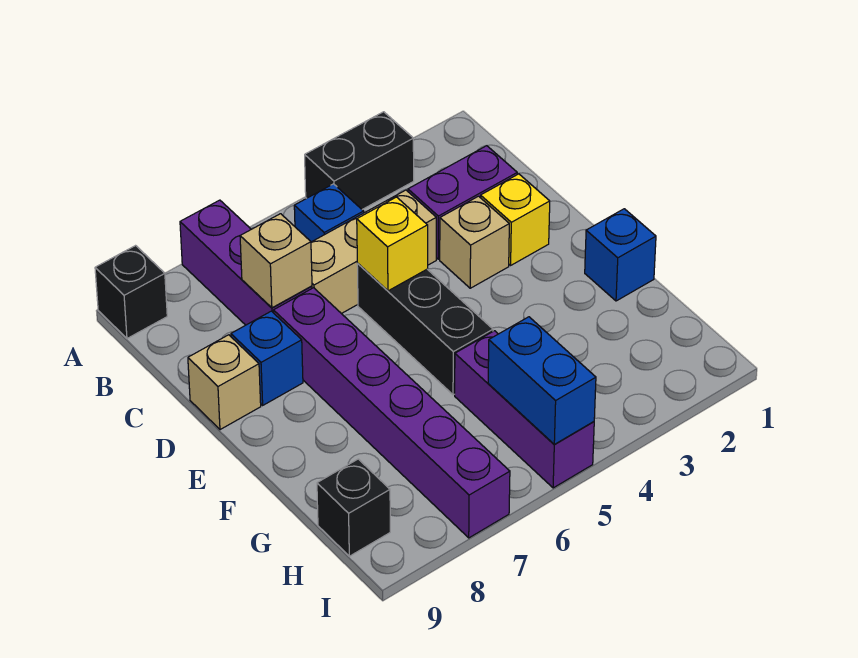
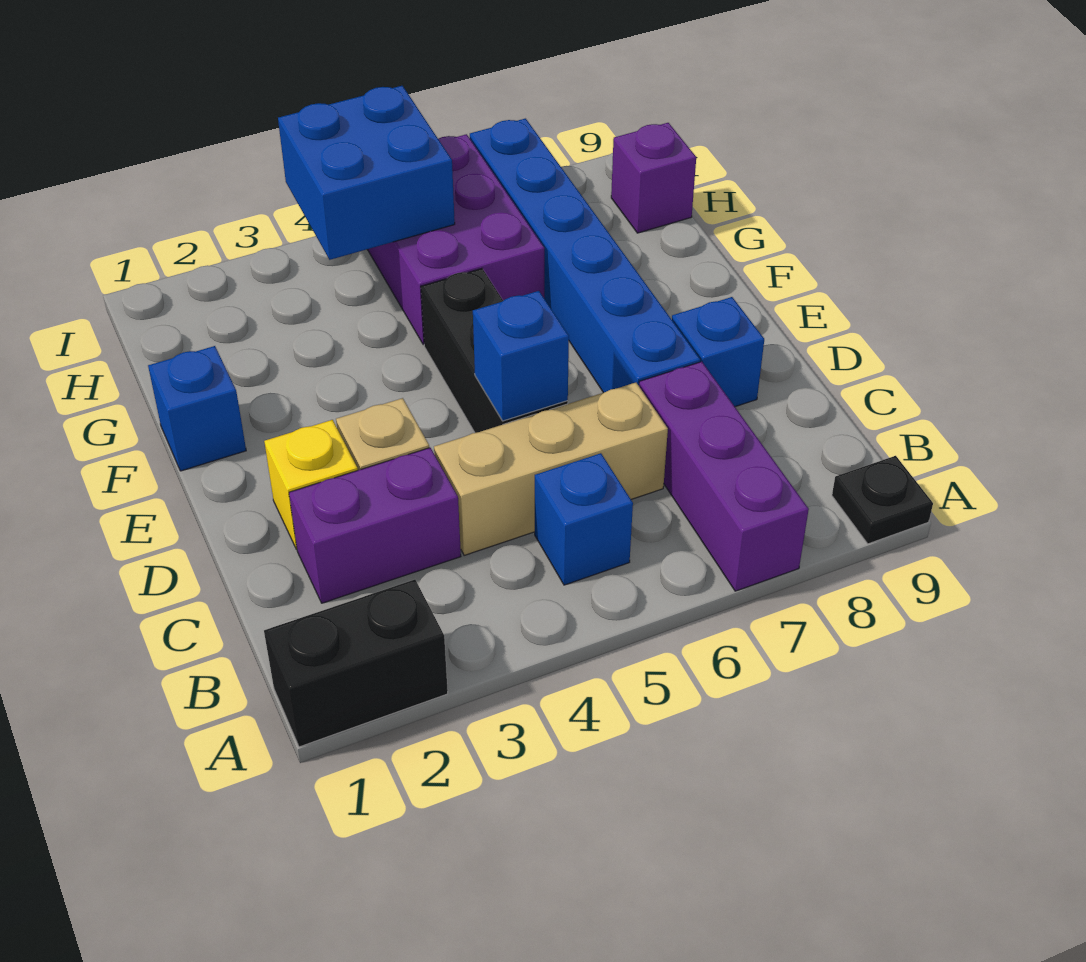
black brick A3:A4 level 1 -> black brick A1:A2 level 1
black brick A9 level 1 -> black plate A9 level 1
tan brick C7 level 2 -> none
yellow brick D5 level 2 -> blue brick D5 level 2
purple brick D7:I7 level 1 -> blue brick D7:I7 level 1
tan brick D9 level 1 -> none
purple brick G5:I5 level 1 -> purple brick G5:I6 level 1
blue brick H5:I5 level 2 -> blue brick H4:I5 level 2
black brick H9 level 1 -> purple brick H9 level 1

